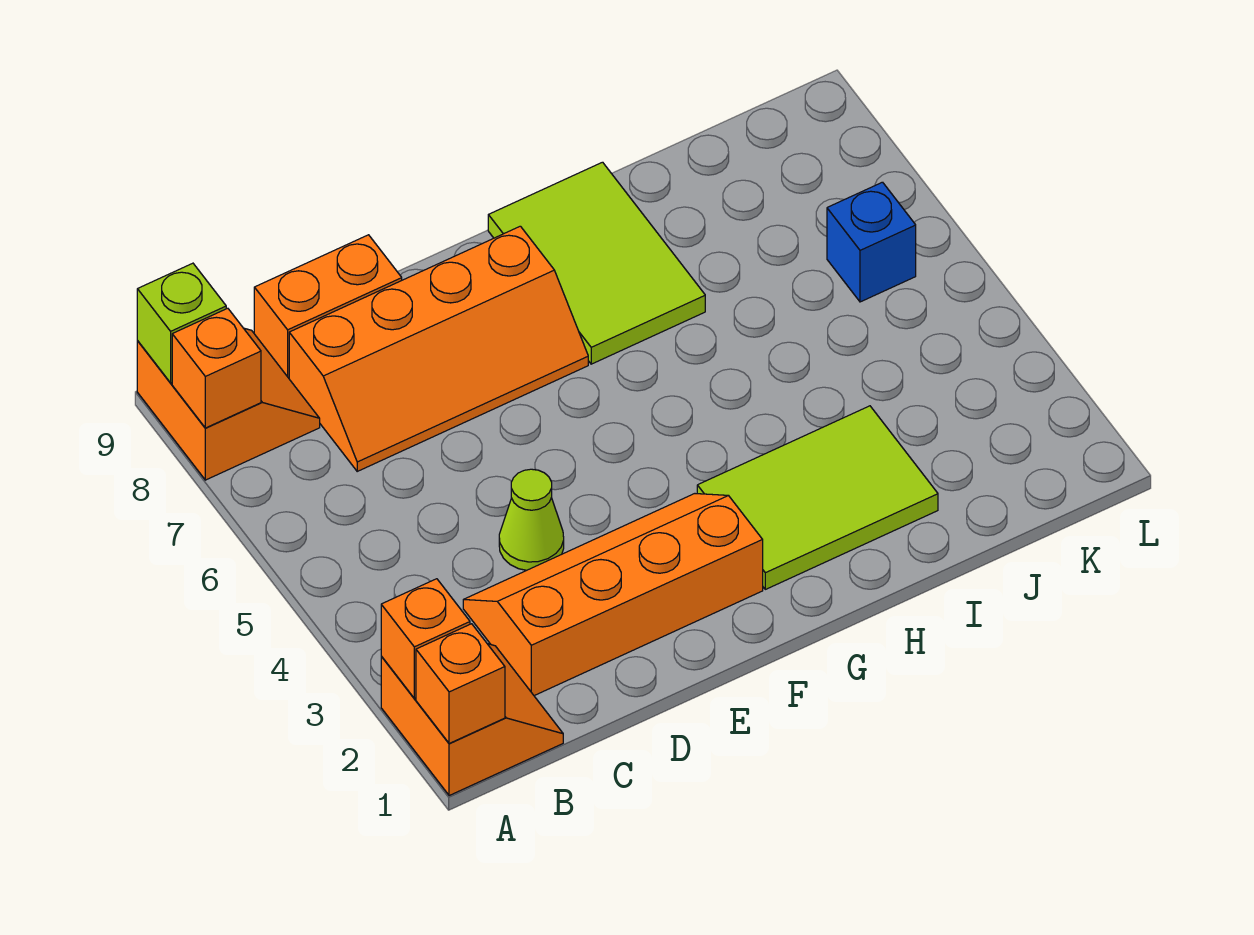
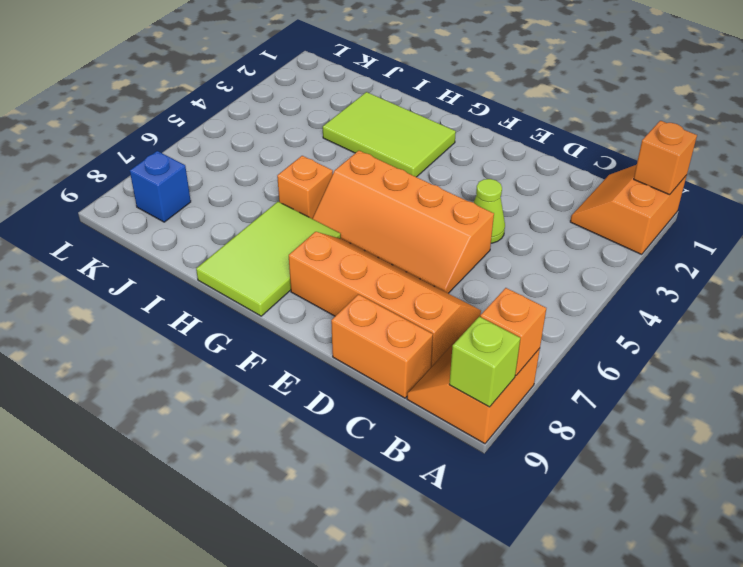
orange brick A2 level 2 -> orange brick H6 level 1
orange slope C2:F3 level 1 top 2 -> orange slope D5:G6 level 1 top 5
blue brick K6 level 1 -> blue brick K8 level 1

